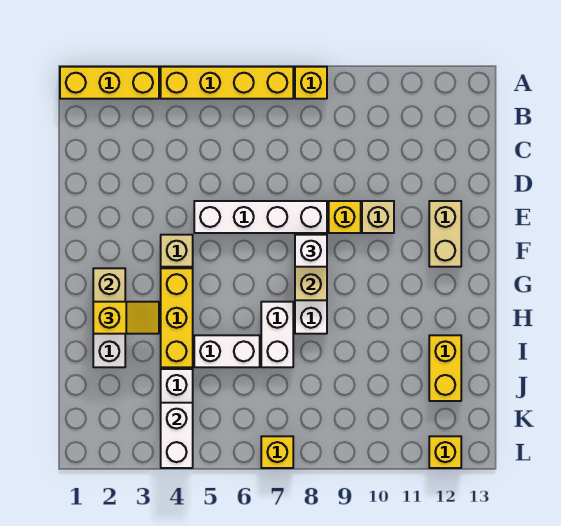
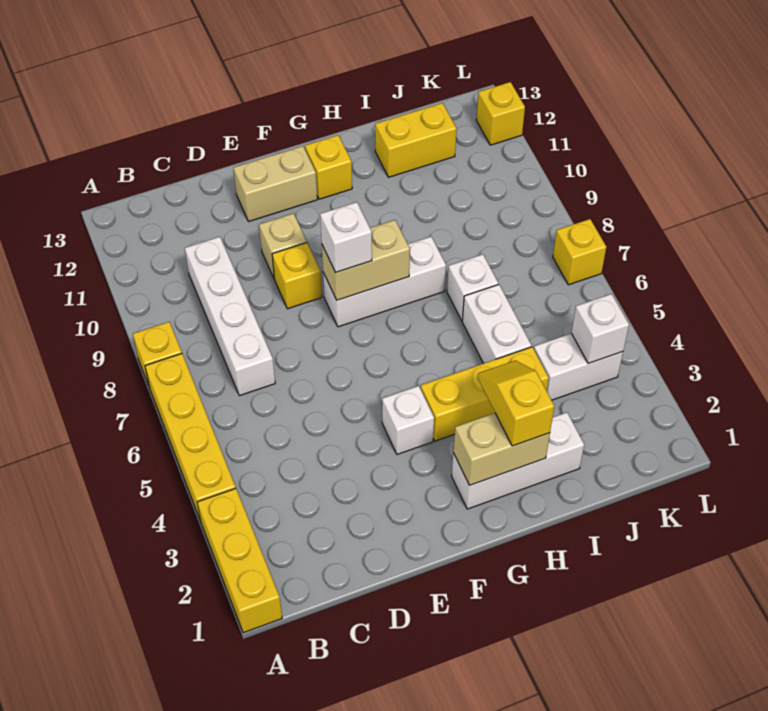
white brick E5:E8 level 1 -> white brick C7:C10 level 1
tan brick F4 level 1 -> white brick F4 level 1
none -> yellow brick G12 level 1
white brick H7:I7 level 1 -> white brick I7 level 1
white brick K4:L4 level 2 -> white brick K4 level 2

